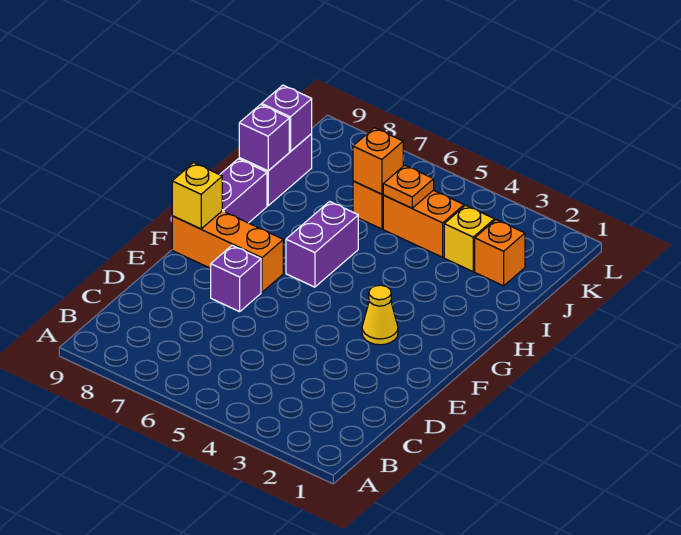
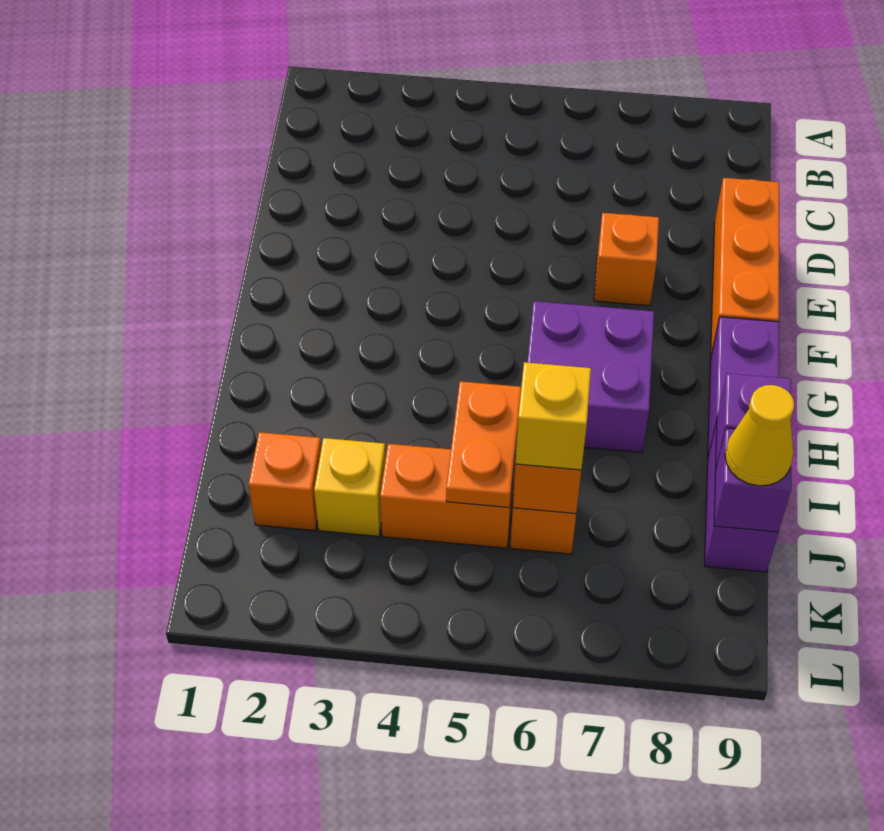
purple brick E7 level 1 -> orange brick E7 level 1
yellow cone F3 level 1 -> yellow cone J9 level 3
orange brick F7:F9 level 1 -> orange brick D9:F9 level 1
yellow brick F9 level 2 -> yellow brick J6 level 3
purple brick G6:H6 level 1 -> purple brick G6:H7 level 1
orange plate J5 level 2 -> orange plate I5:J5 level 2

